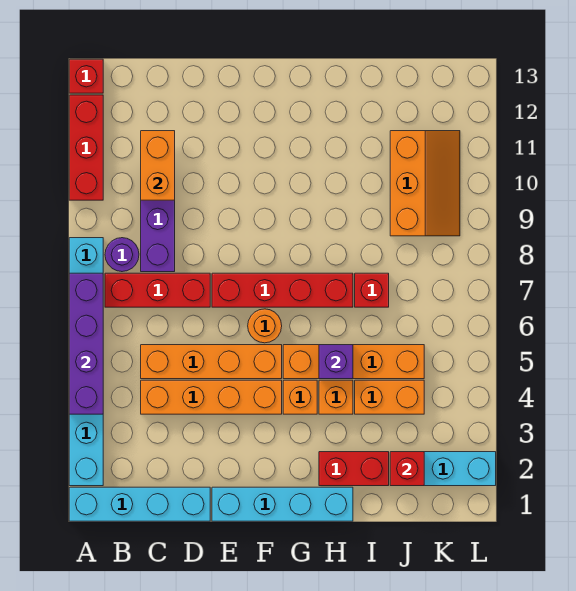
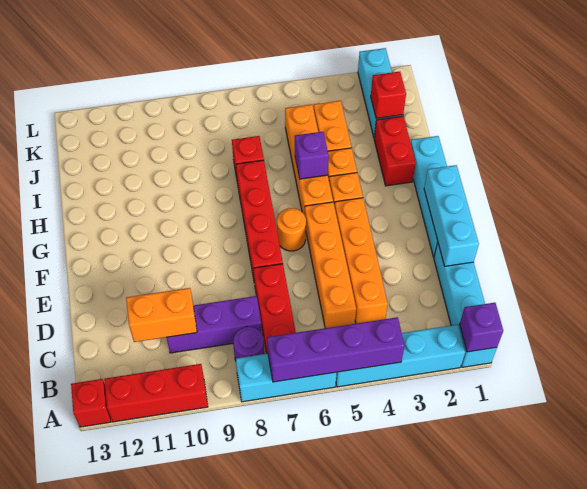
none -> purple brick A1 level 2
none -> cyan brick D1:F1 level 2
orange slope J9:K11 level 1 top J -> none

